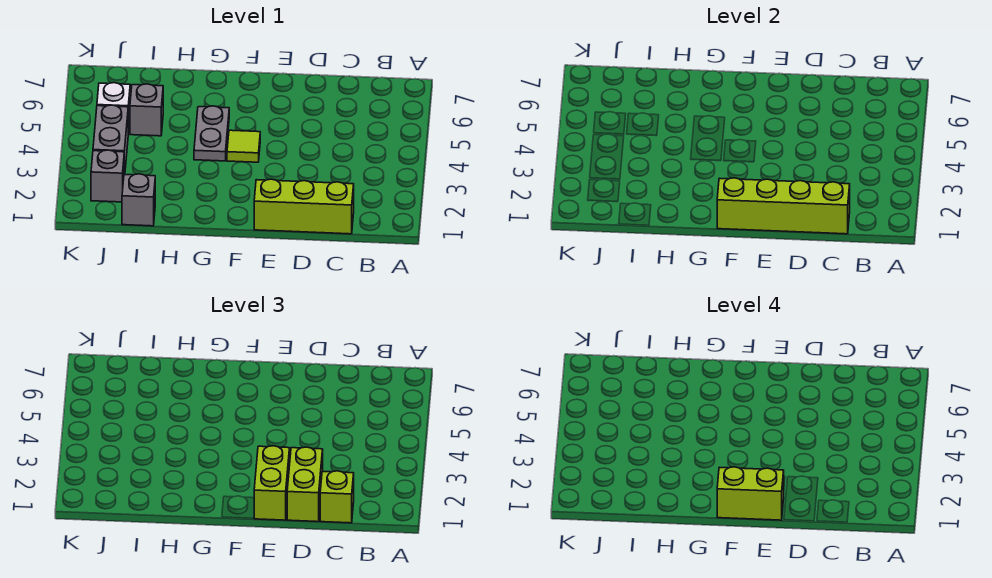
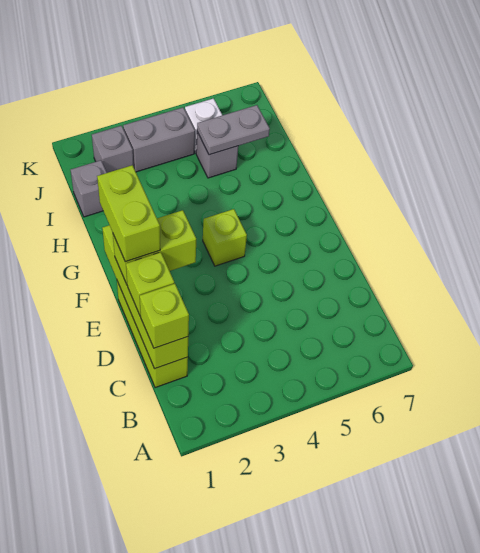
lime brick D1:D2 level 3 -> lime brick D1 level 3
lime tile F4 level 1 -> lime brick F4 level 1
grey plate G4:G5 level 1 -> grey plate I5:I6 level 2

